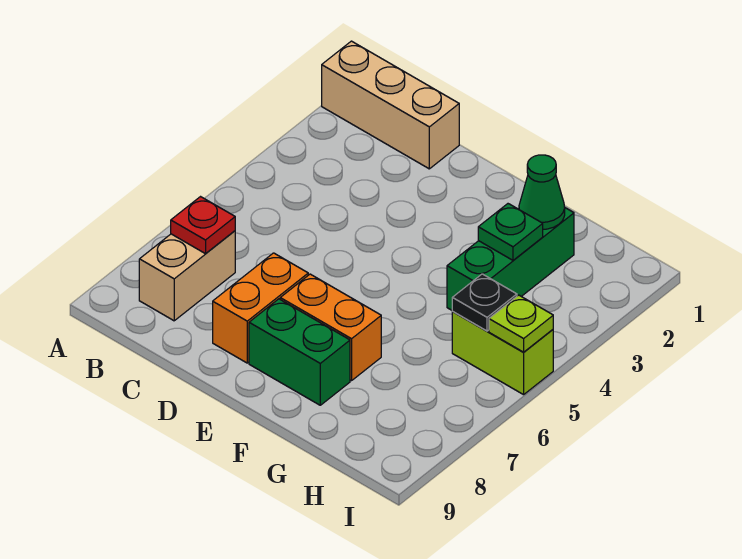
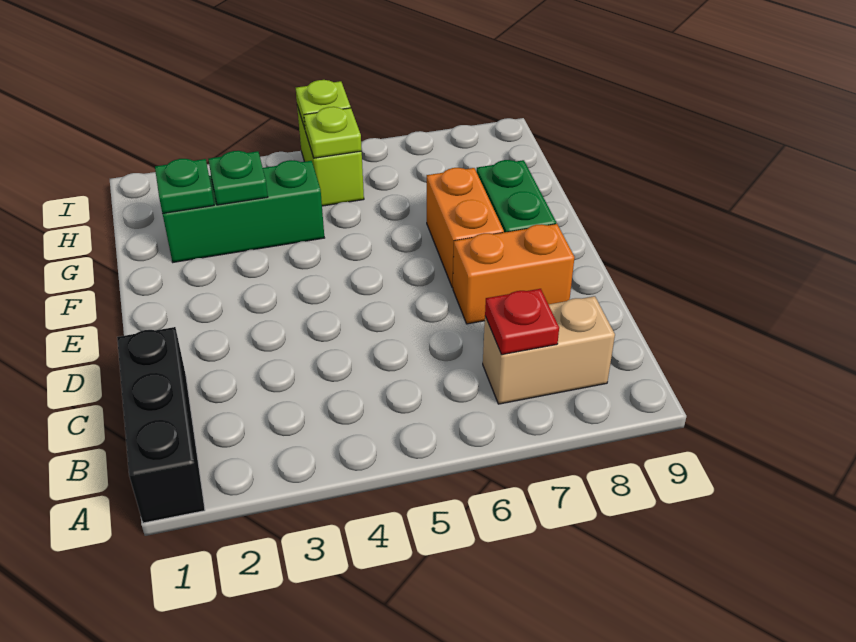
tan brick A1:C1 level 1 -> black brick A1:C1 level 1
green cone G2 level 2 -> green plate G2 level 2
black plate H5 level 2 -> lime plate H5 level 2

